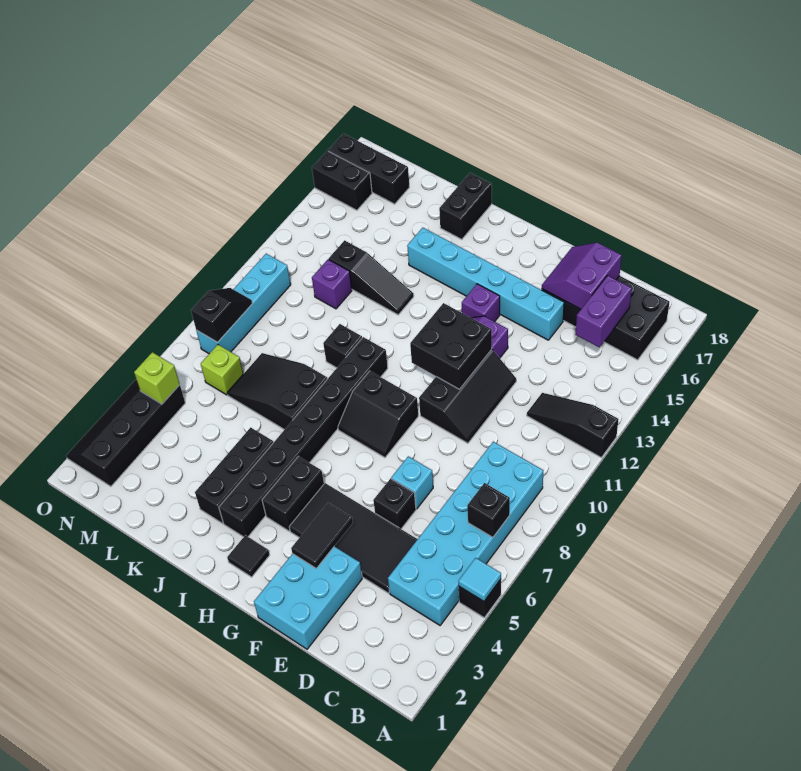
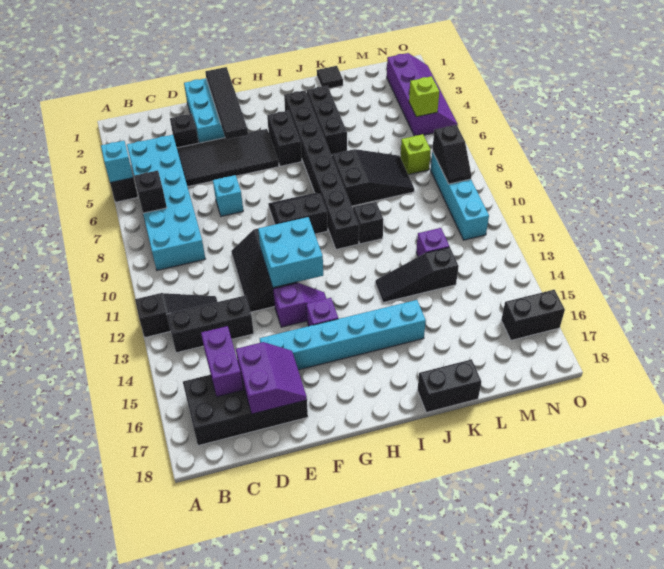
cyan tile A5 level 2 -> cyan brick A5 level 2
black brick E6 level 1 -> black brick D3 level 1
black tile F3:F4 level 2 -> black tile F1:F4 level 2
black brick F11:G12 level 2 -> cyan brick F11:G12 level 2
black tile H2 level 1 -> black tile K1 level 1
black brick J17:J18 level 1 -> black brick J18:K18 level 1
black brick M17:O17 level 1 -> black brick B13:D13 level 1
black slope N2:O5 level 1 top N -> purple slope N2:O5 level 1 top N

